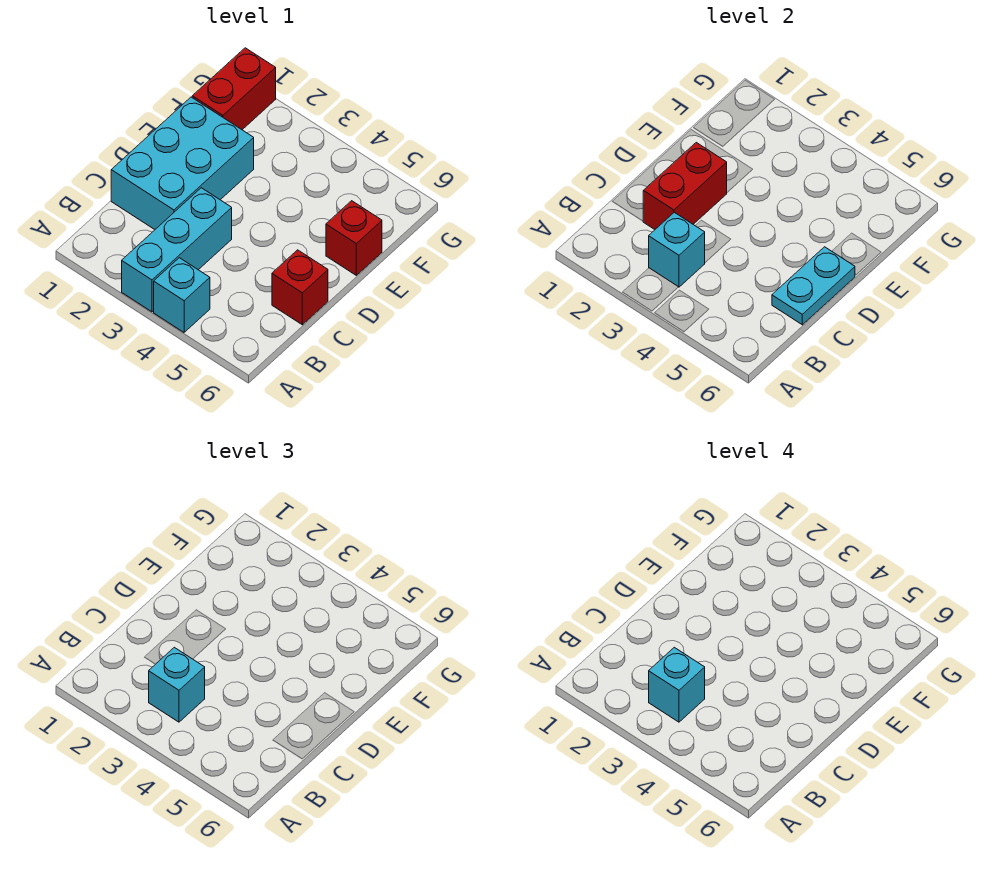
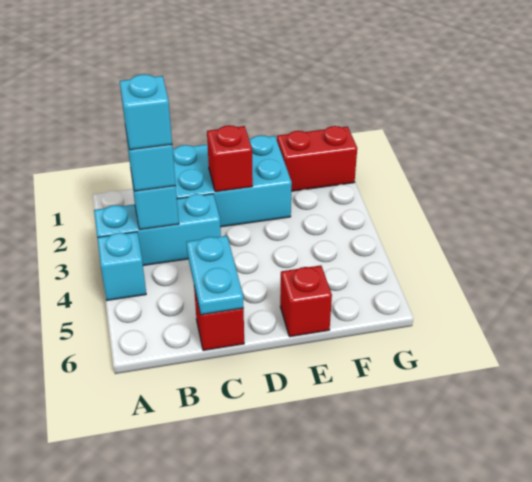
red brick C2:D2 level 2 -> red brick D2 level 2
cyan plate C6:D6 level 2 -> cyan plate C5:C6 level 2

